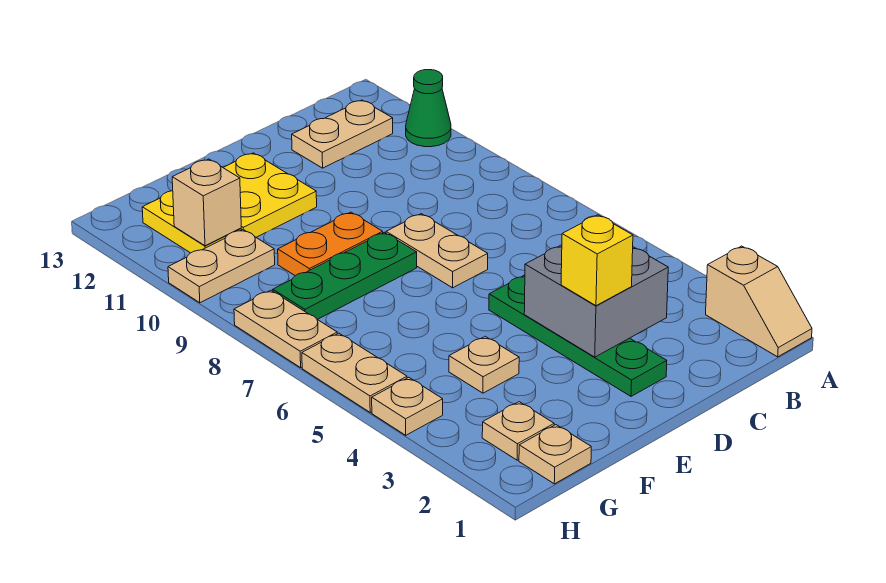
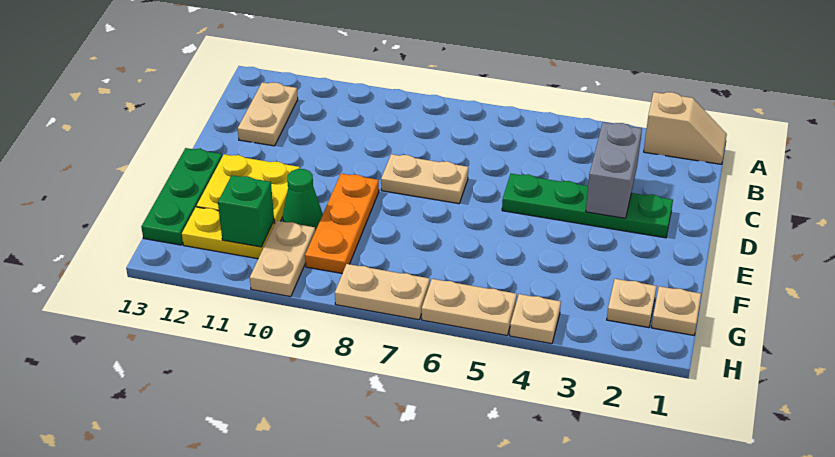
green cone A11 level 1 -> green cone F10 level 1
grey brick C3:D4 level 2 -> grey brick C3:D3 level 2
yellow brick D3 level 3 -> none
green plate E8:G8 level 1 -> green plate E13:G13 level 1
orange plate E9:F9 level 1 -> orange plate E9:G9 level 1
tan plate F4 level 1 -> none
tan brick G11 level 2 -> green brick G11 level 2

